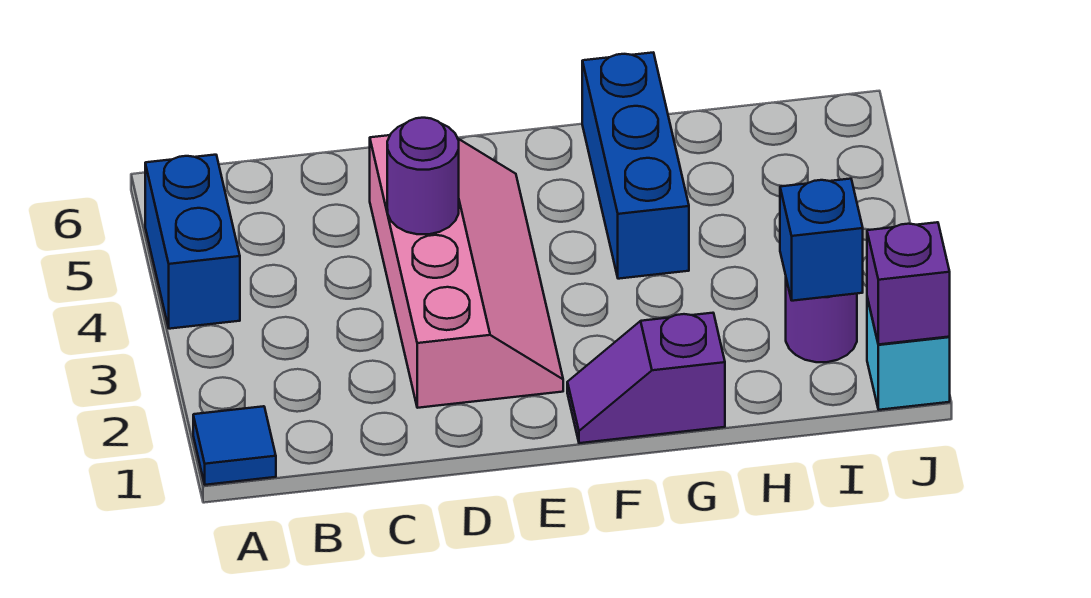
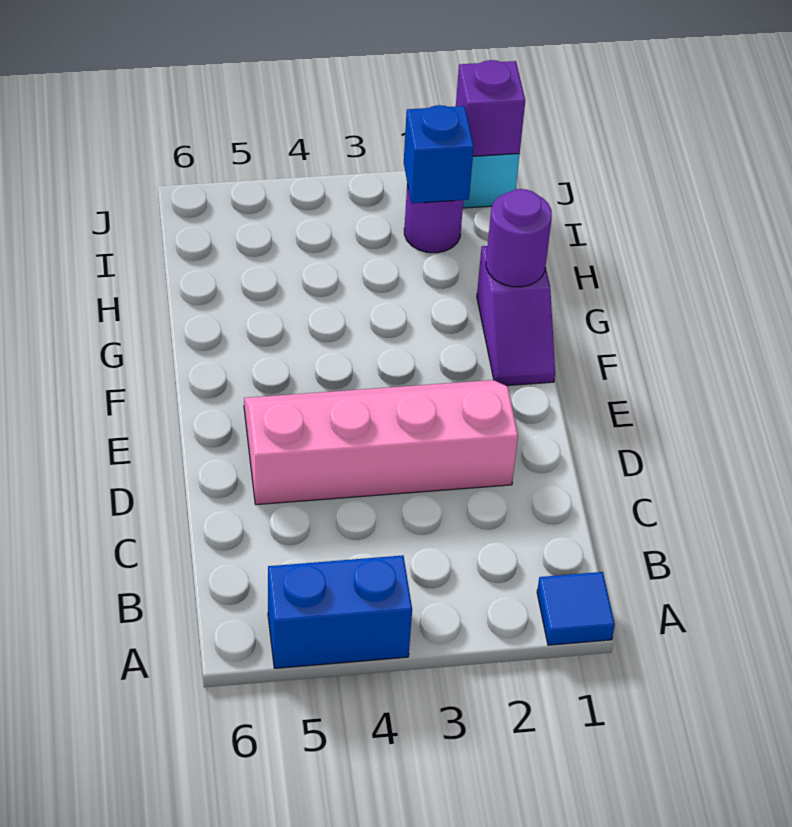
purple round brick D4 level 2 -> purple round brick G1 level 2
blue brick G4:G6 level 1 -> none

